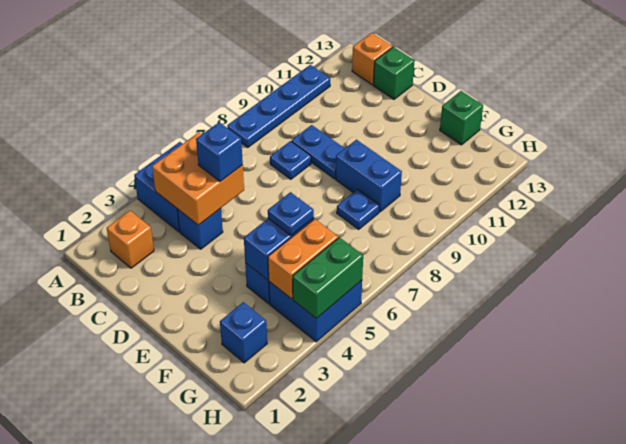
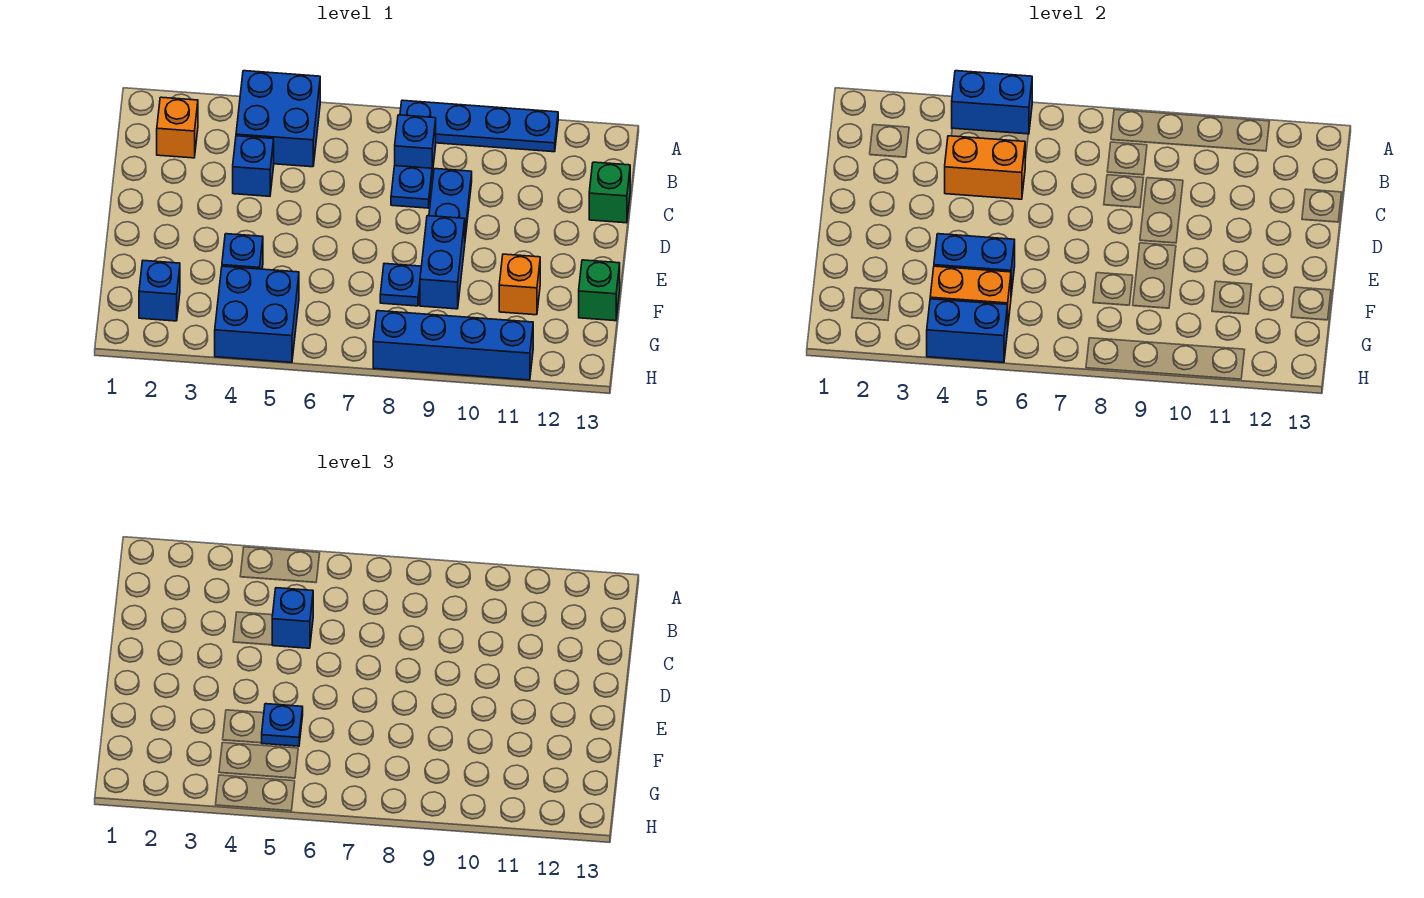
none -> blue brick A4:A5 level 2
orange brick B4:C5 level 2 -> orange brick C4:C5 level 2
none -> blue brick B8 level 1
orange brick B13 level 1 -> orange brick F11 level 1
green brick H4:H5 level 2 -> blue brick H4:H5 level 2
none -> blue brick H8:H11 level 1

